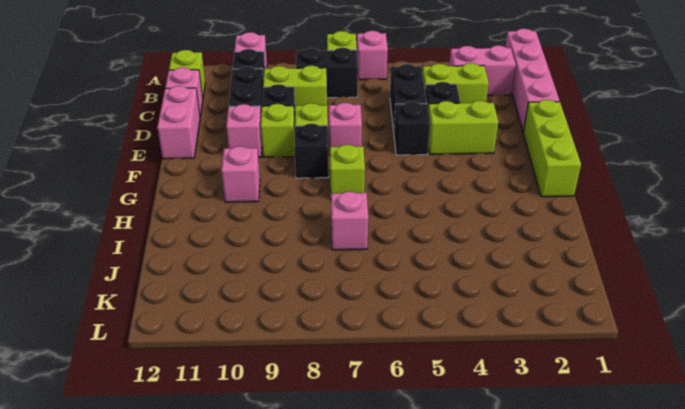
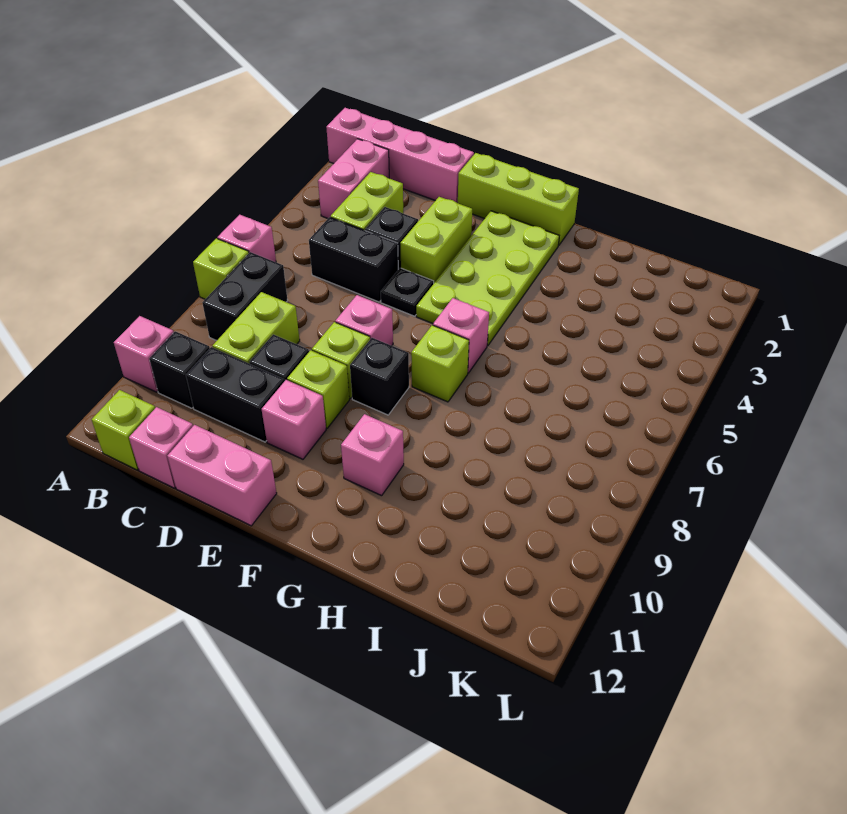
black brick E5 level 1 -> black plate E5 level 1
none -> lime plate F2:G5 level 1
pink brick I7 level 1 -> pink brick G6 level 1

